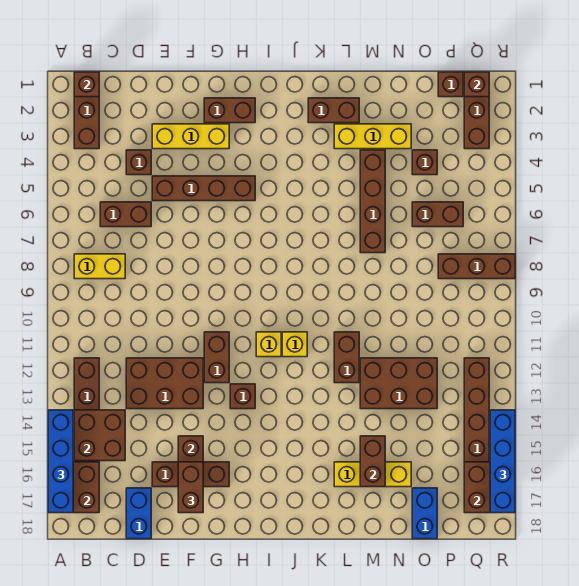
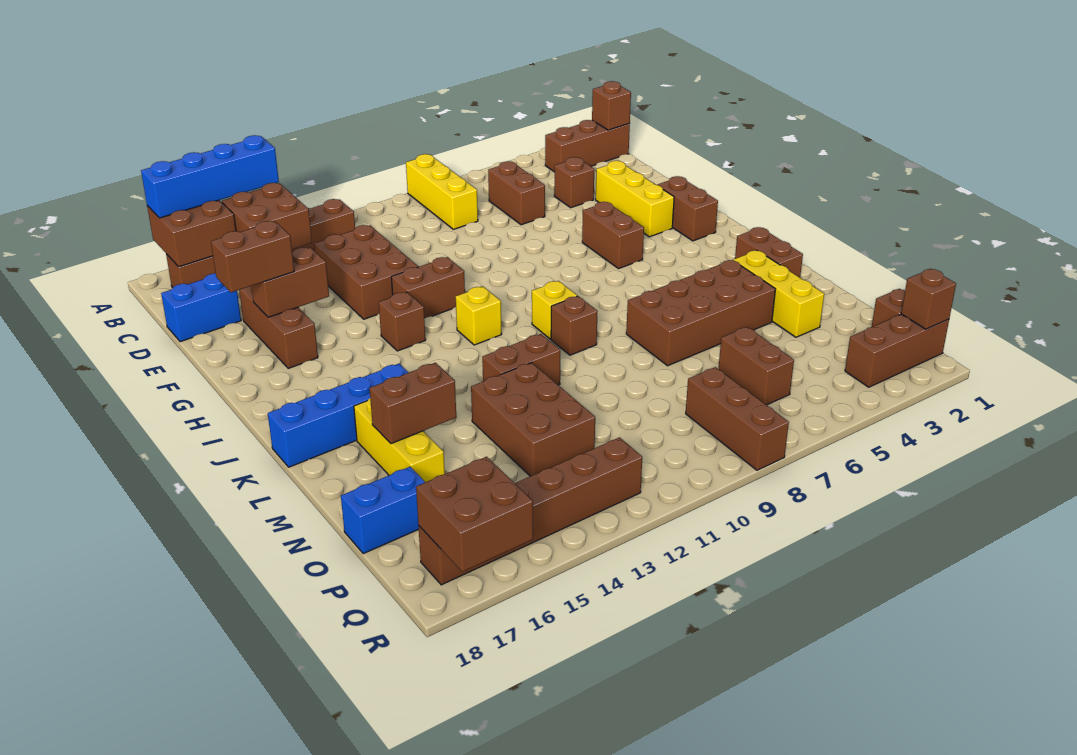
yellow brick B8:C8 level 1 -> yellow brick A8:C8 level 1
brown brick E5:H5 level 1 -> brown brick G5:H5 level 1
yellow brick J11 level 1 -> yellow brick J9 level 1
brown brick M4:M7 level 1 -> brown brick L4:M7 level 1
brown brick O4 level 1 -> brown brick K9 level 1
blue brick R14:R17 level 3 -> blue brick K15:K18 level 1

